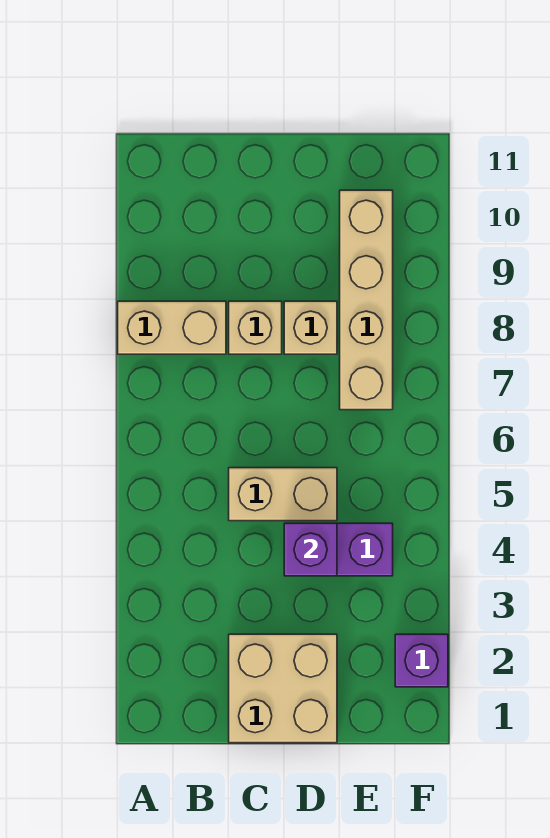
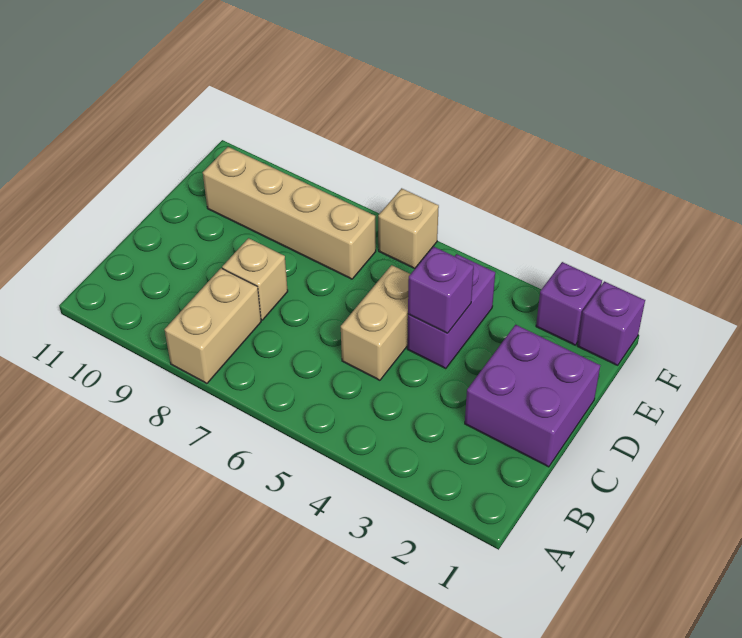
tan brick C1:D2 level 1 -> purple brick C1:D2 level 1
tan brick D8 level 1 -> tan brick F6 level 1
none -> purple brick F1 level 1

